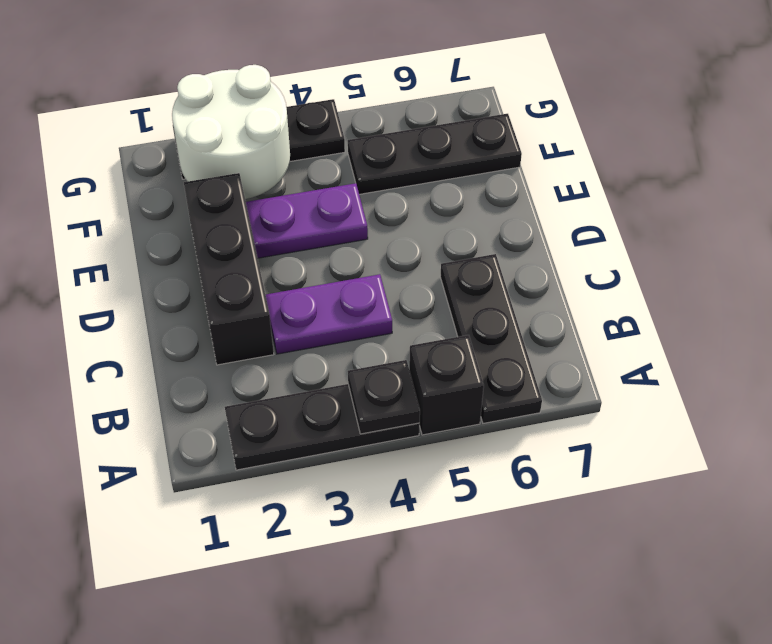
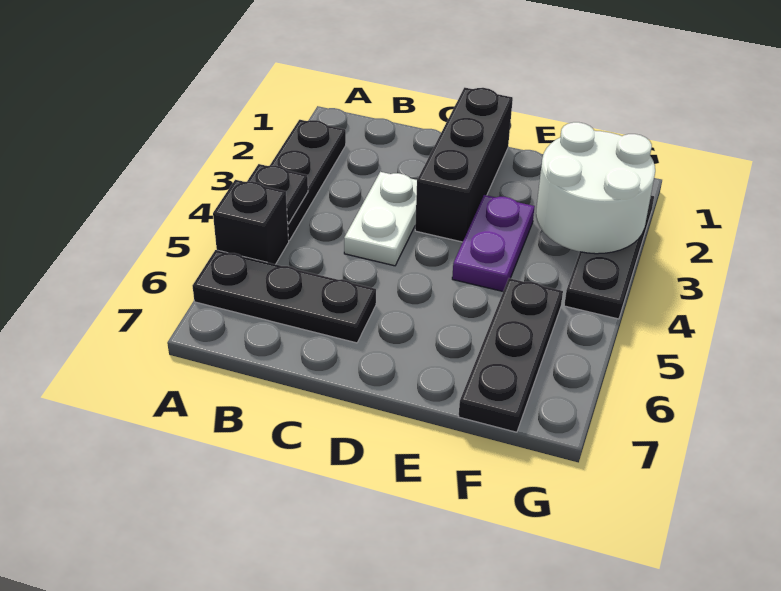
black brick C2:E2 level 1 -> black brick D1:D3 level 1
purple plate C3:C4 level 1 -> white plate C3:C4 level 1

